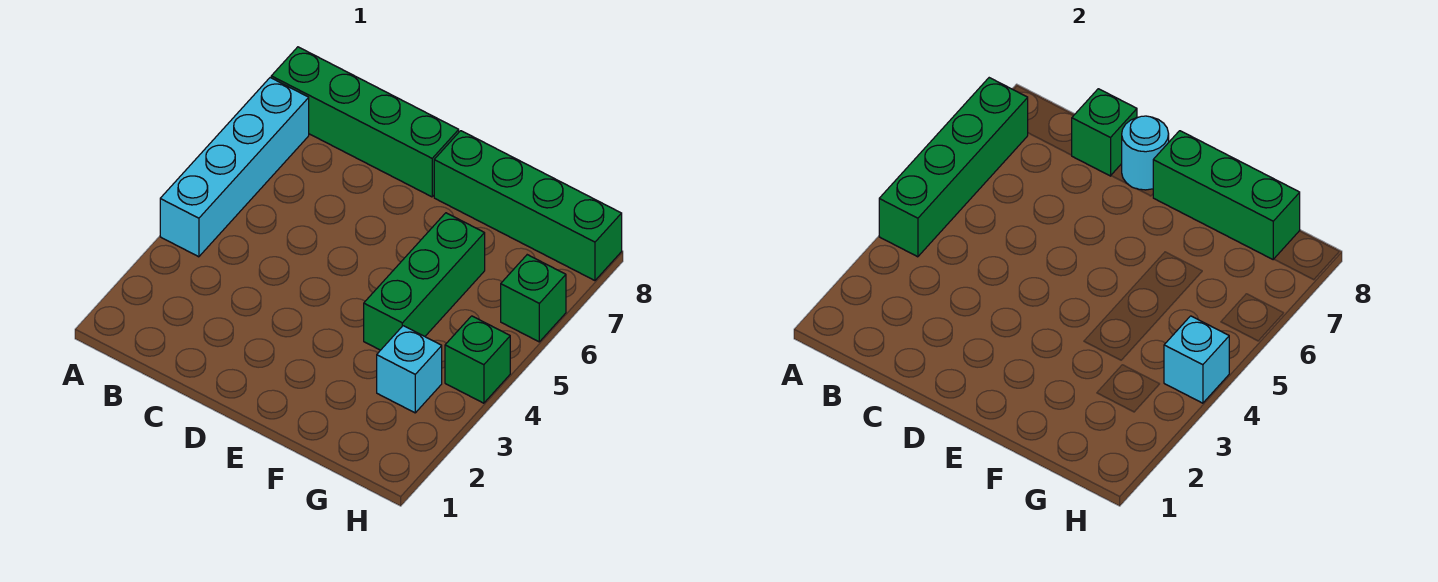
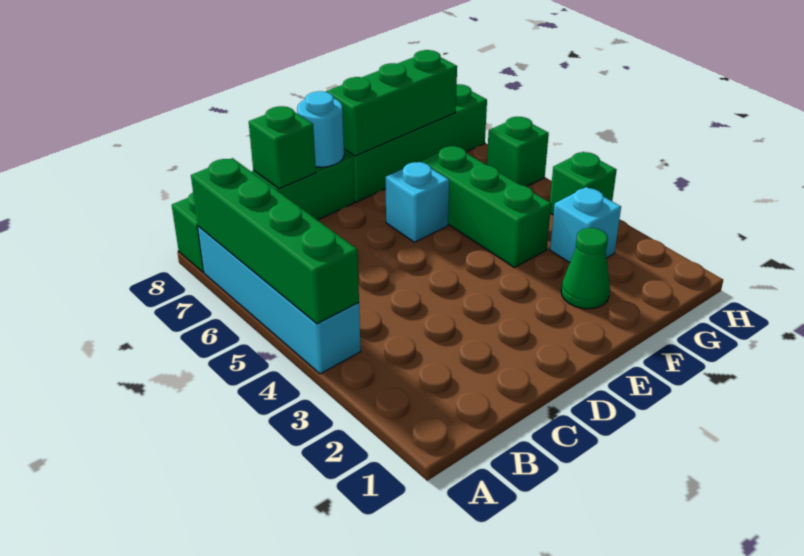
none -> green cone F2 level 1
cyan brick H4 level 2 -> cyan brick E6 level 1

